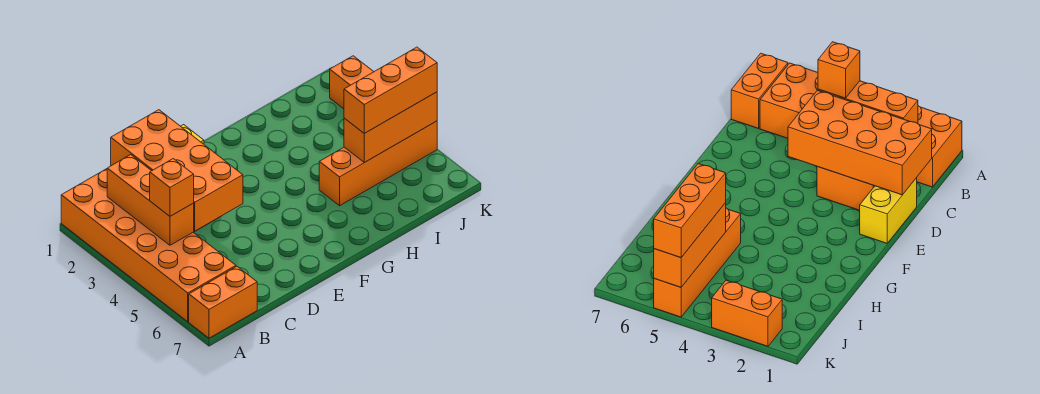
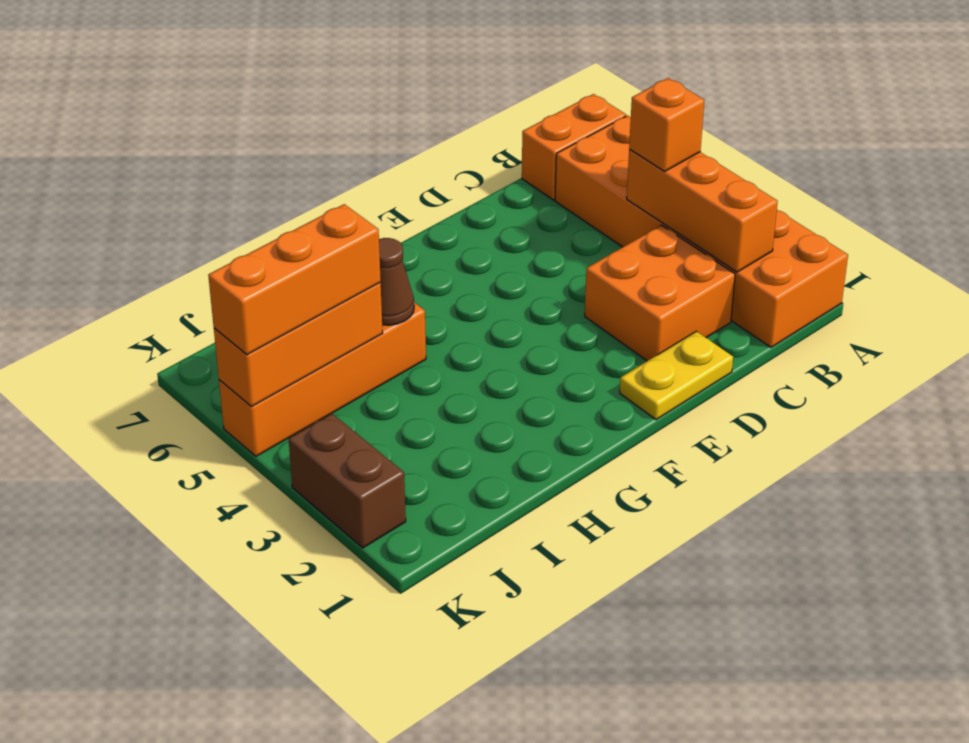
orange brick C1:D4 level 2 -> none
yellow brick D1:E1 level 1 -> yellow plate D1:E1 level 1
none -> brown cone H5 level 2
orange brick K2:K3 level 1 -> brown brick K2:K3 level 1

